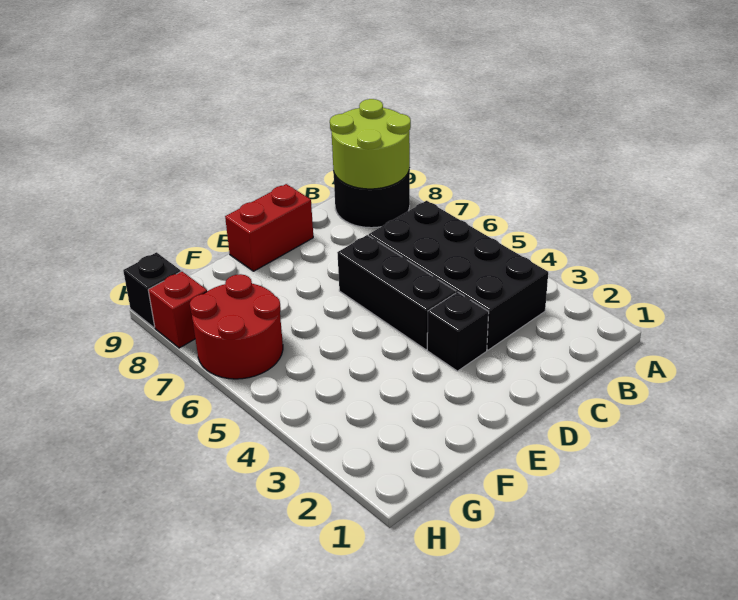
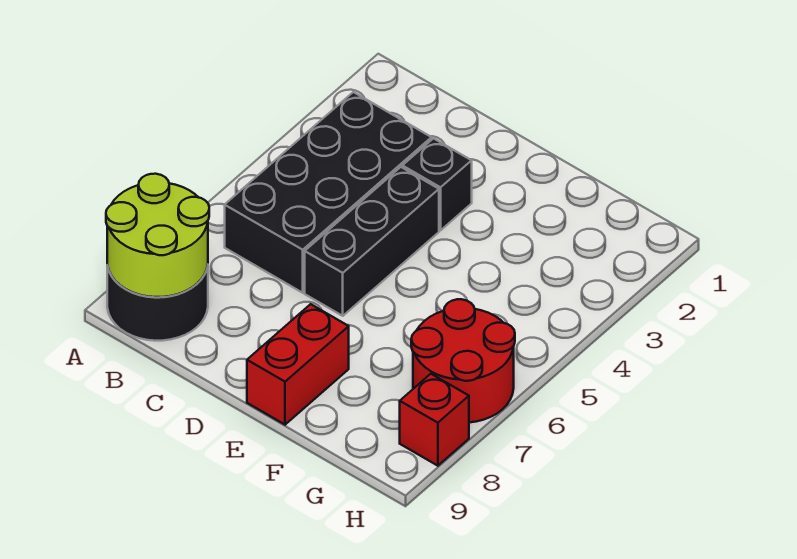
red brick D9:E9 level 1 -> red brick E8:E9 level 1
black brick H9 level 1 -> none

